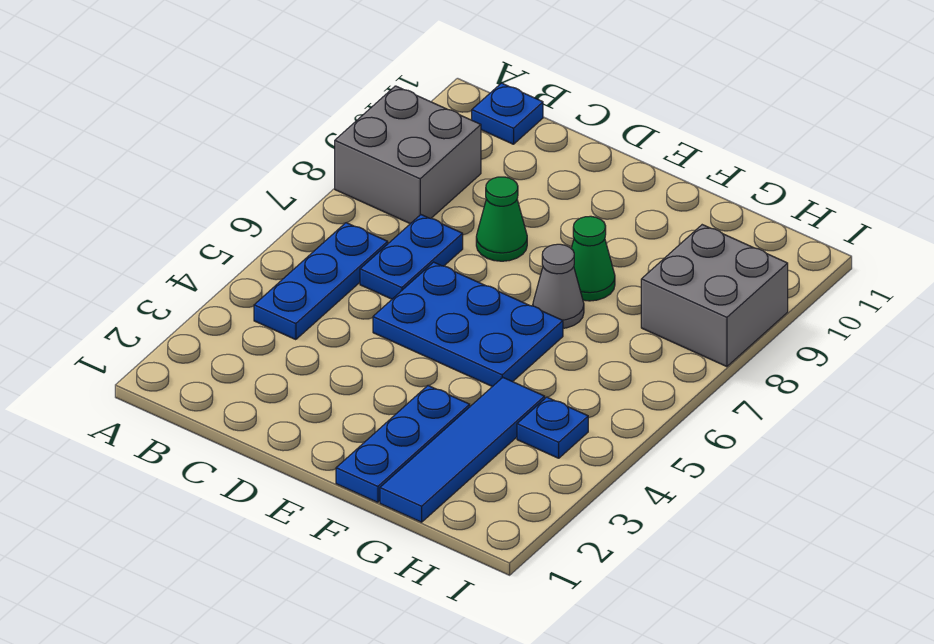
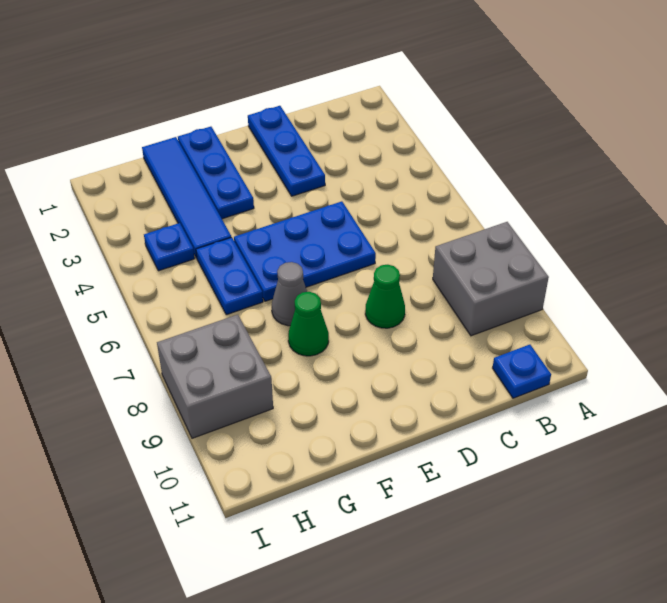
blue plate B4:B6 level 1 -> blue plate D1:D3 level 1
blue plate C6:C7 level 1 -> blue plate G5:G6 level 1

